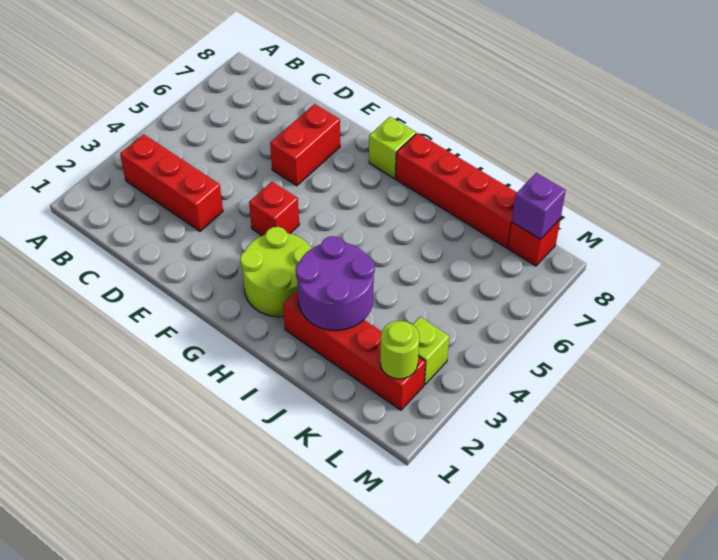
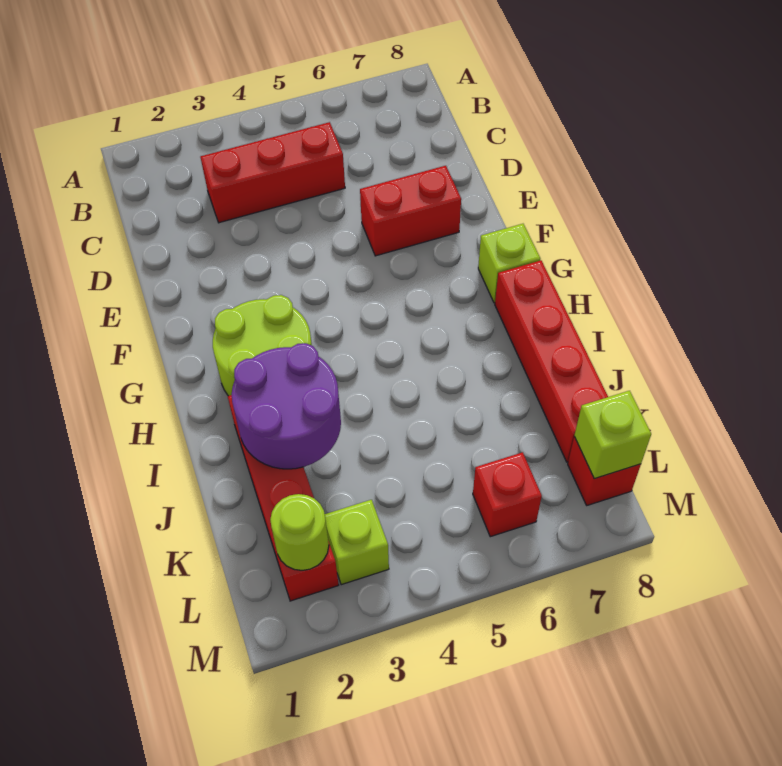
red brick B3:D3 level 1 -> red brick C3:C5 level 1
red brick F4 level 1 -> red brick L6 level 1
purple brick L8 level 2 -> lime brick L8 level 2

